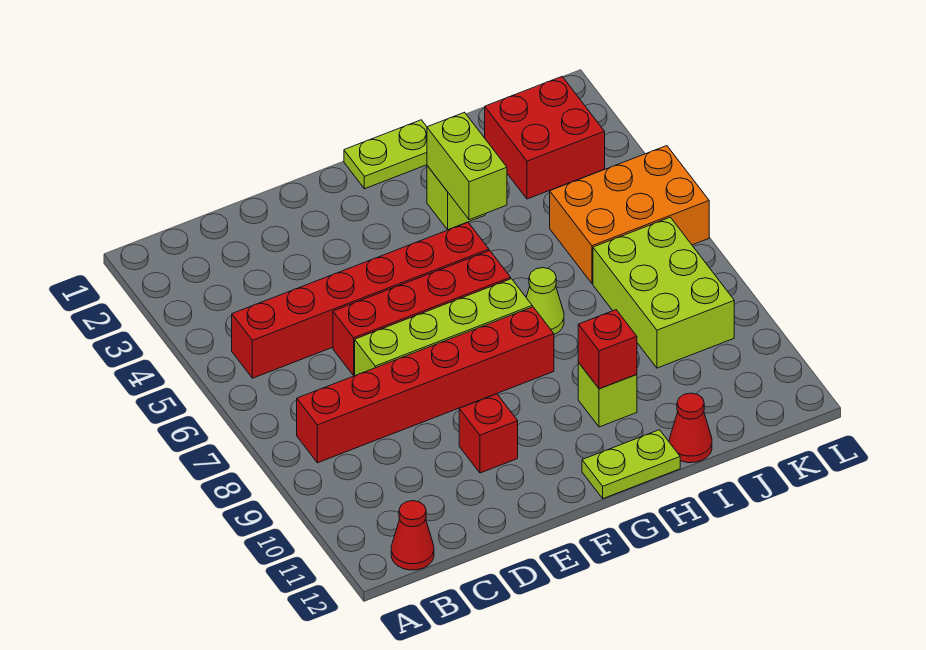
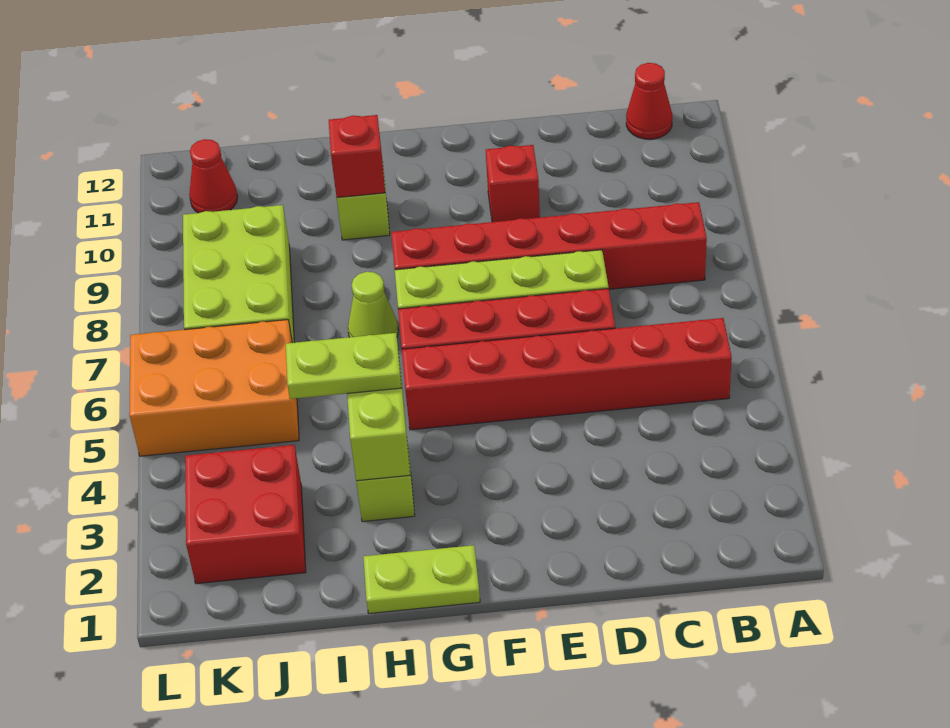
lime plate G12:H12 level 1 -> lime plate H4:I4 level 3
red cone I12 level 1 -> red cone K11 level 1

